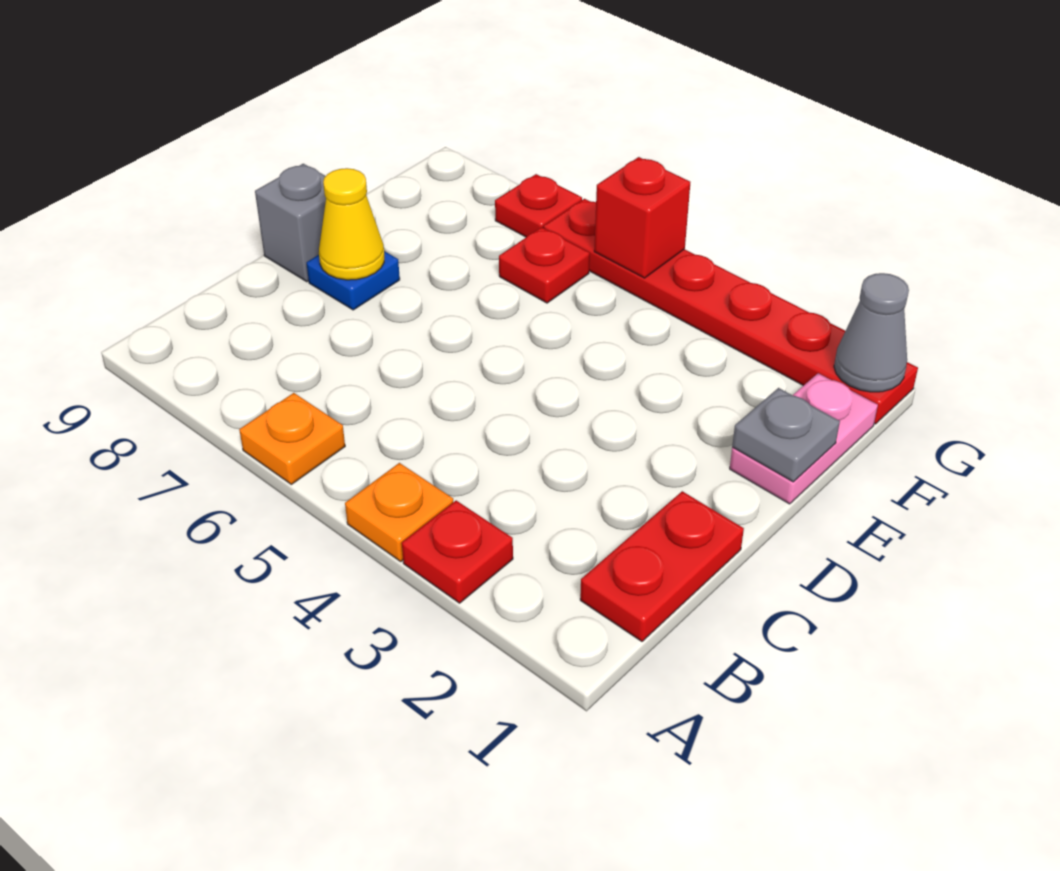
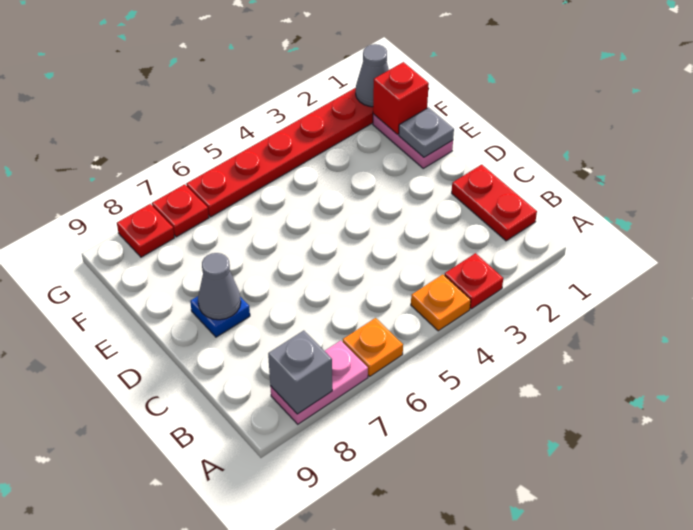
none -> pink plate A7:A8 level 1
yellow cone D8 level 2 -> grey cone D8 level 2
grey brick D9 level 1 -> grey brick A8 level 2
red plate F6 level 1 -> red plate G8 level 1
red brick G5 level 2 -> red brick F1 level 2

